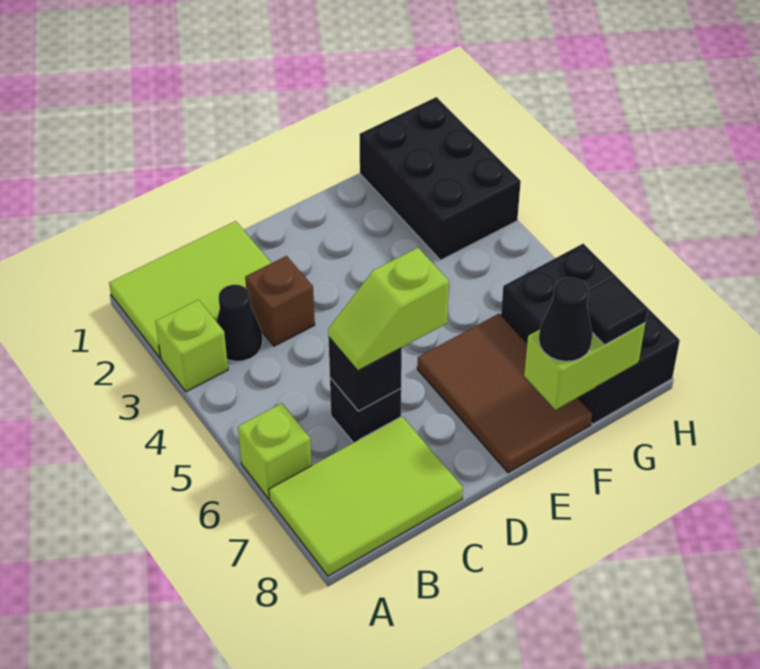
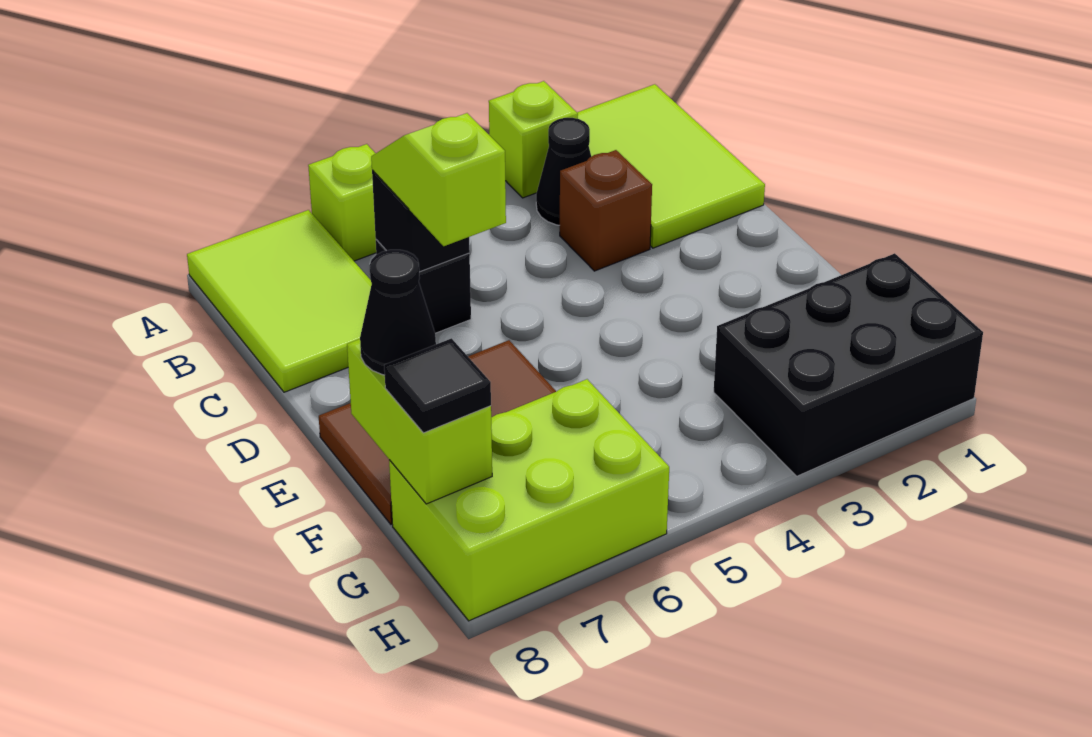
black brick G6:H8 level 1 -> lime brick G6:H8 level 1

